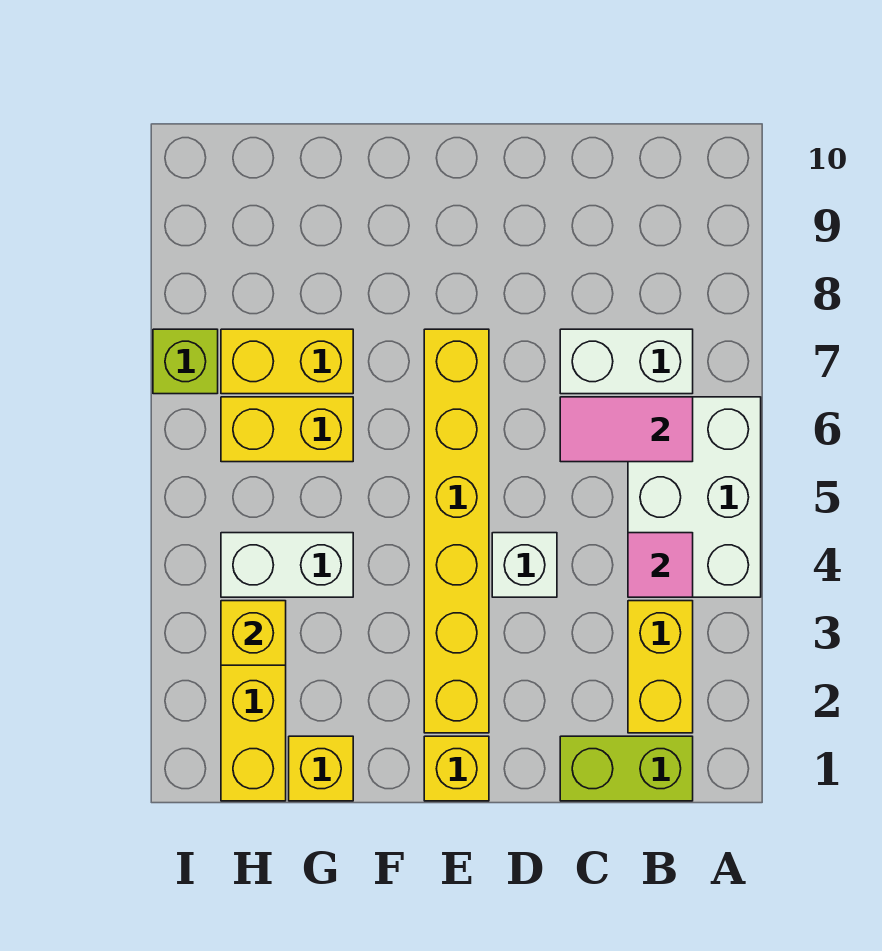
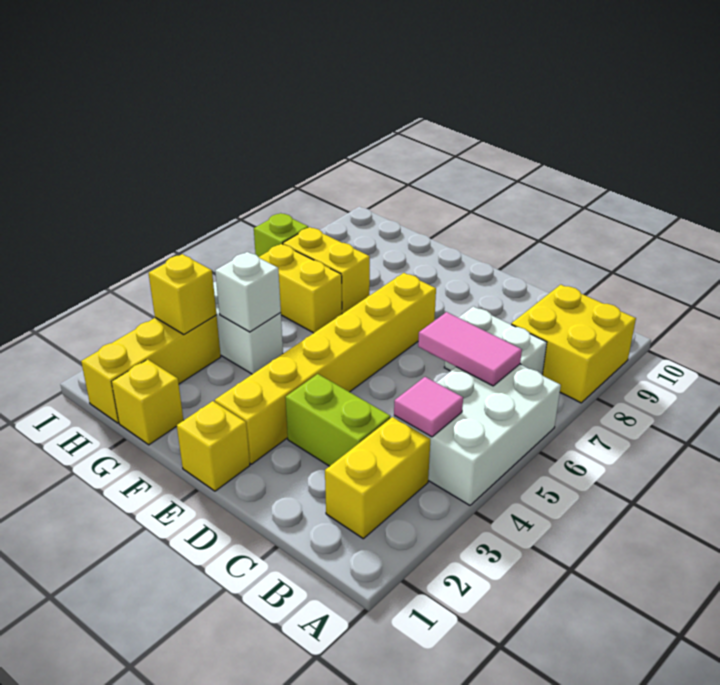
none -> yellow brick A8:B9 level 1
lime brick B1:C1 level 1 -> lime brick C3:D3 level 1
white brick D4 level 1 -> white brick G4 level 2

